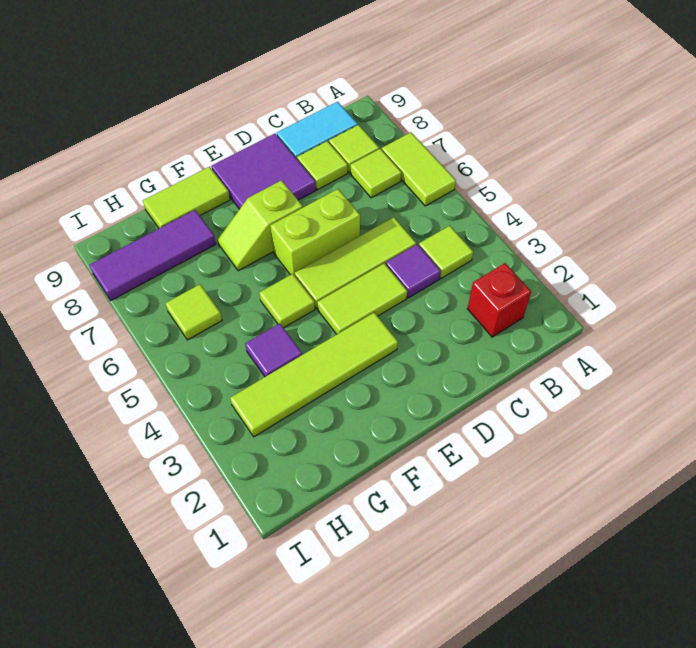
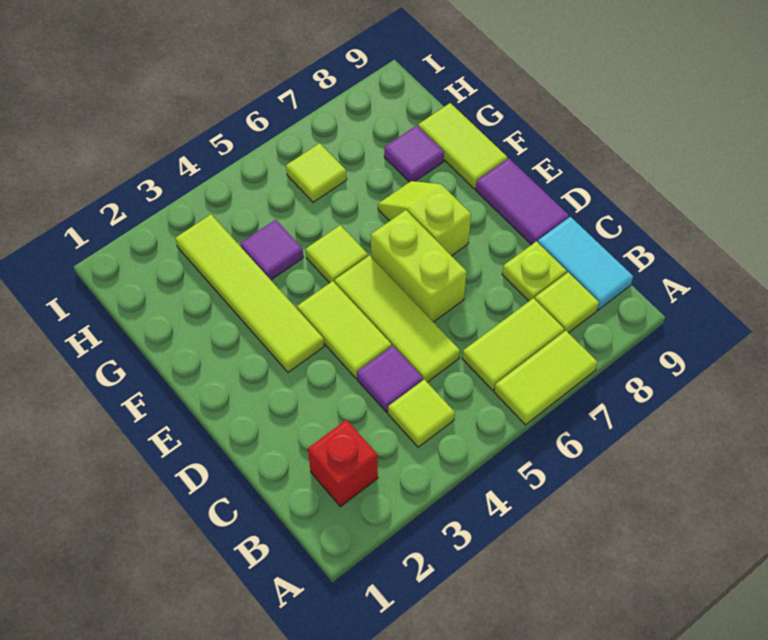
lime tile B7 level 1 -> lime tile B6:B7 level 1
lime tile C8 level 1 -> lime plate C8 level 1
purple tile D8:E9 level 1 -> purple tile D9:E9 level 1
purple tile G8:I8 level 1 -> purple tile G8 level 1

